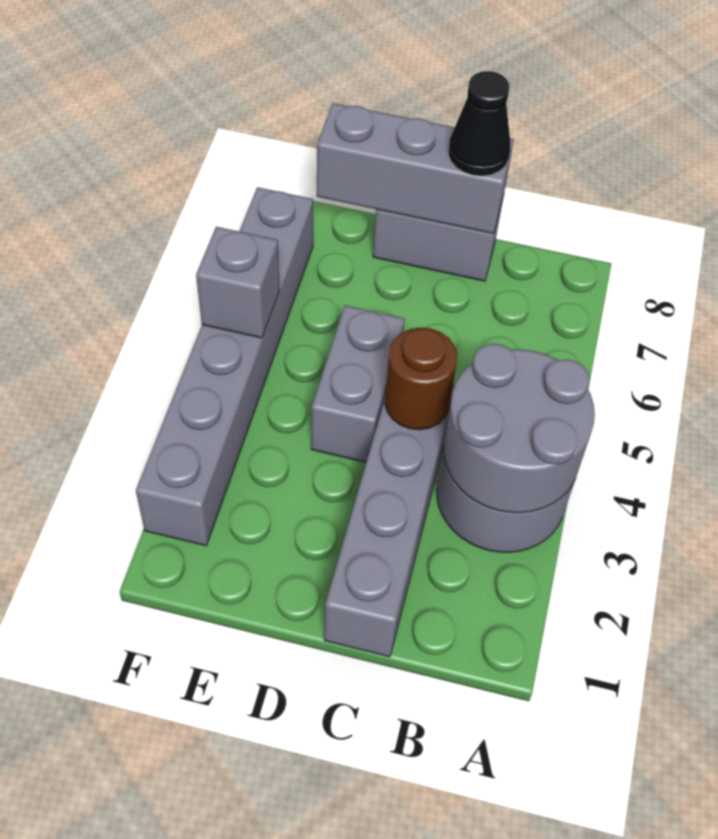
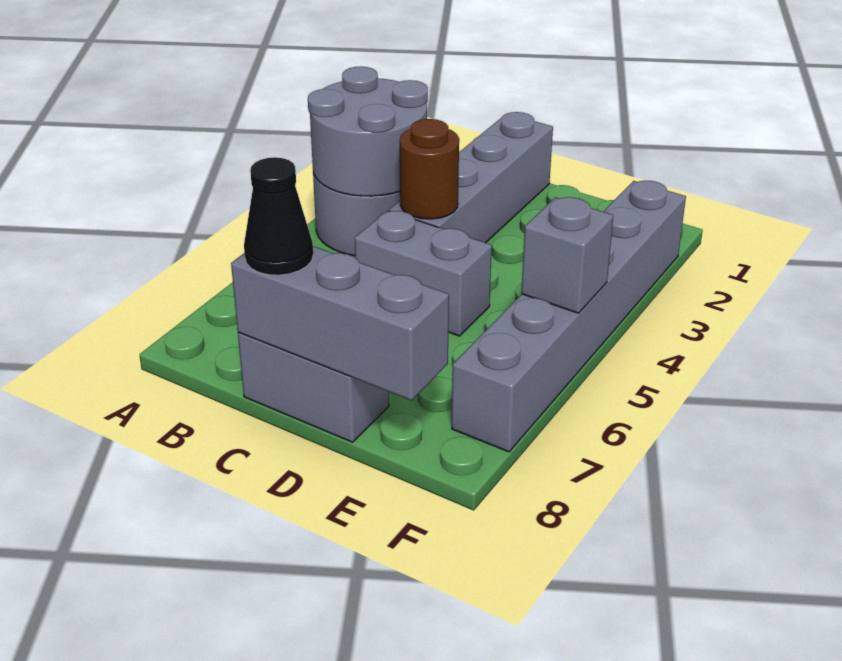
grey brick D4:D5 level 1 -> grey brick C5:D5 level 1

